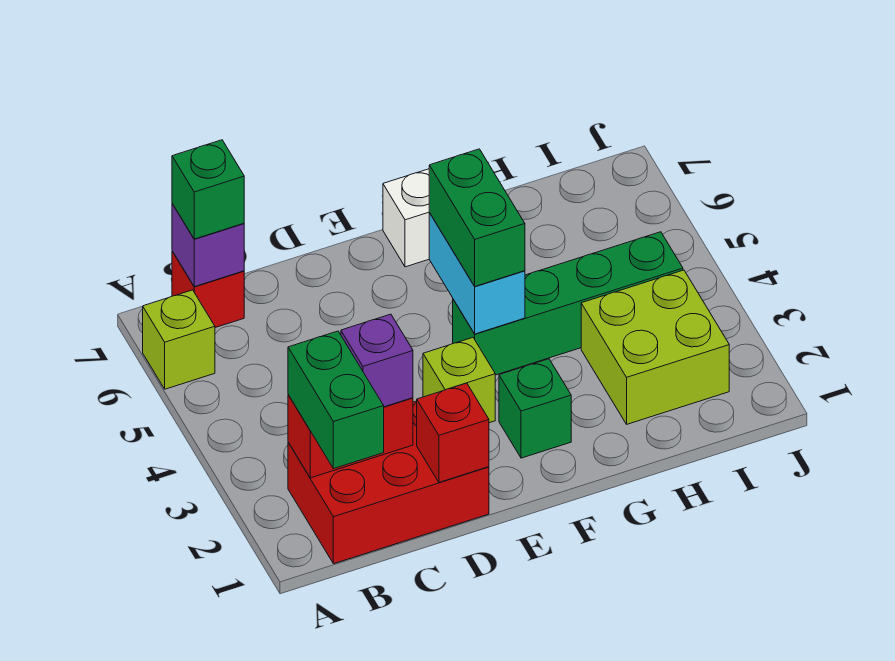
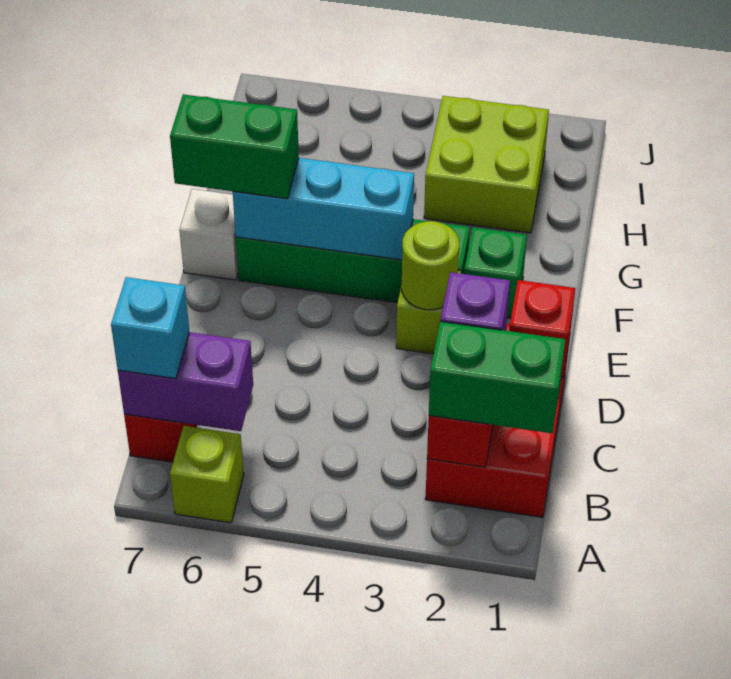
purple brick B7 level 2 -> purple brick B6:B7 level 2
green brick B7 level 3 -> cyan brick B7 level 3
none -> lime round brick E3 level 2
green brick F4:I4 level 1 -> green brick F3:F6 level 1
cyan brick F4:F5 level 2 -> cyan brick F4:F6 level 2
green brick F4:F5 level 3 -> green brick F6:F7 level 3

